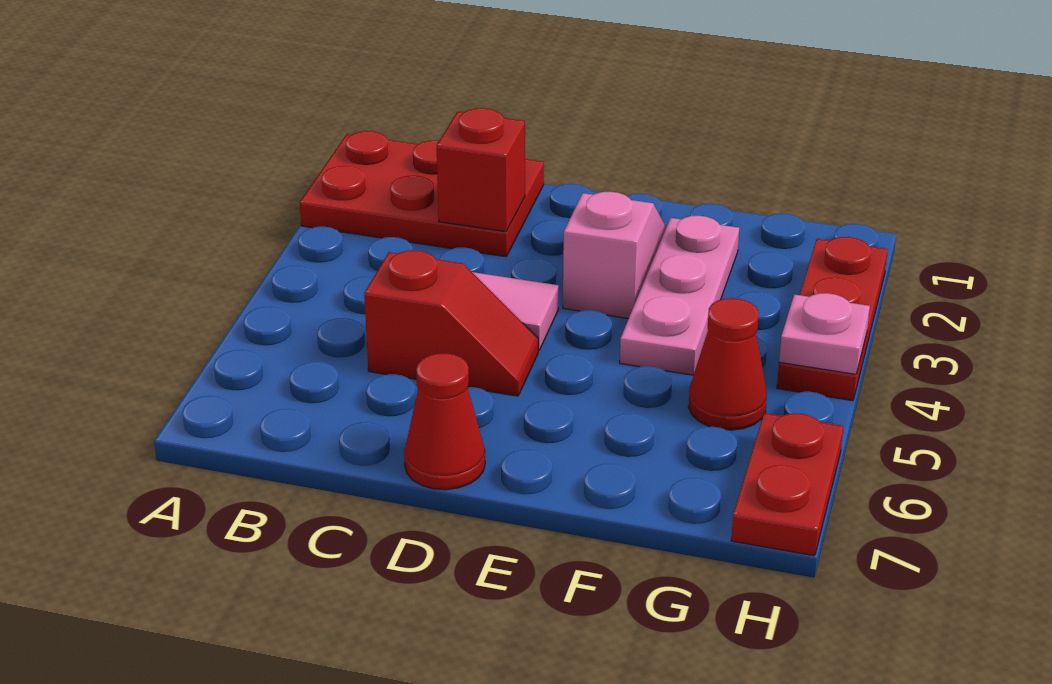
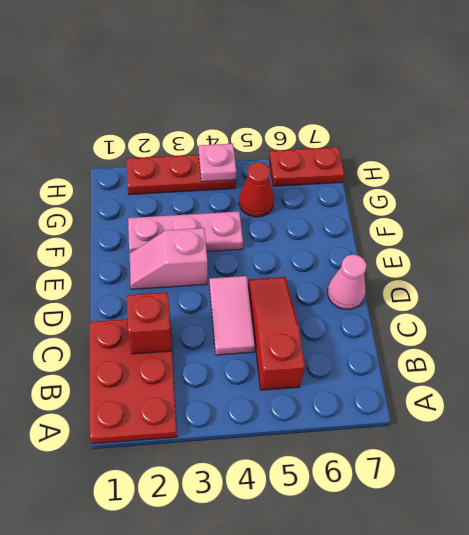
red slope C5:D5 level 1 top C -> red slope B5:D5 level 1 top B
red cone D7 level 1 -> pink cone D7 level 1

